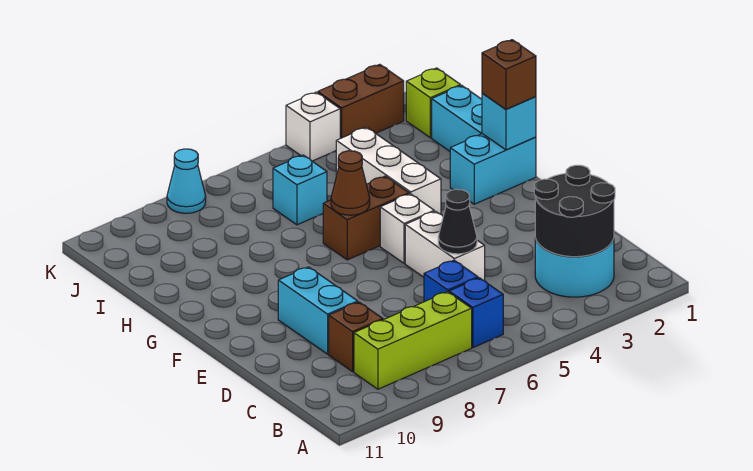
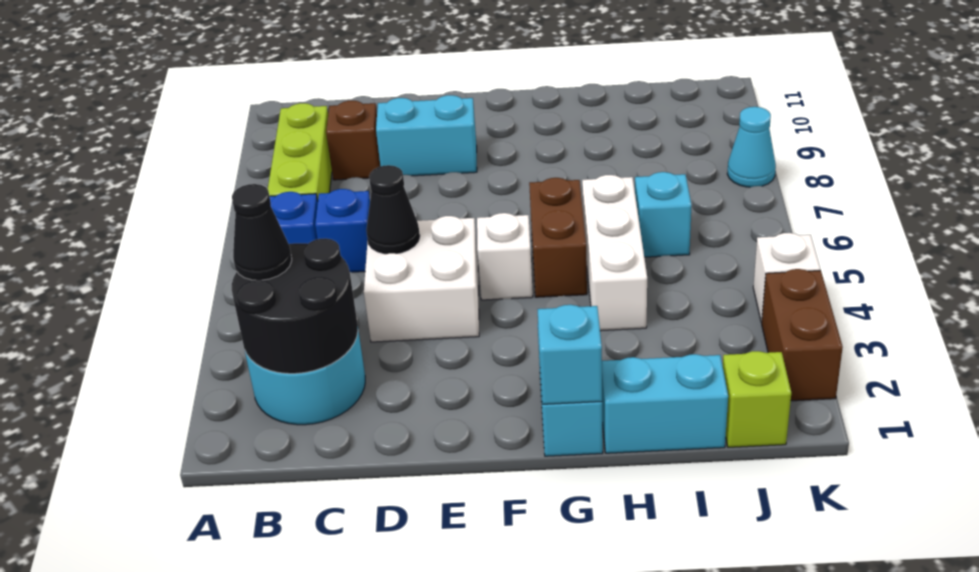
none -> black cone B3 level 3
white brick D5:E5 level 1 -> white brick D4:E5 level 1
brown brick G1 level 3 -> none
white brick G4:I4 level 1 -> white brick H4:H6 level 1
brown cone G6 level 2 -> none

